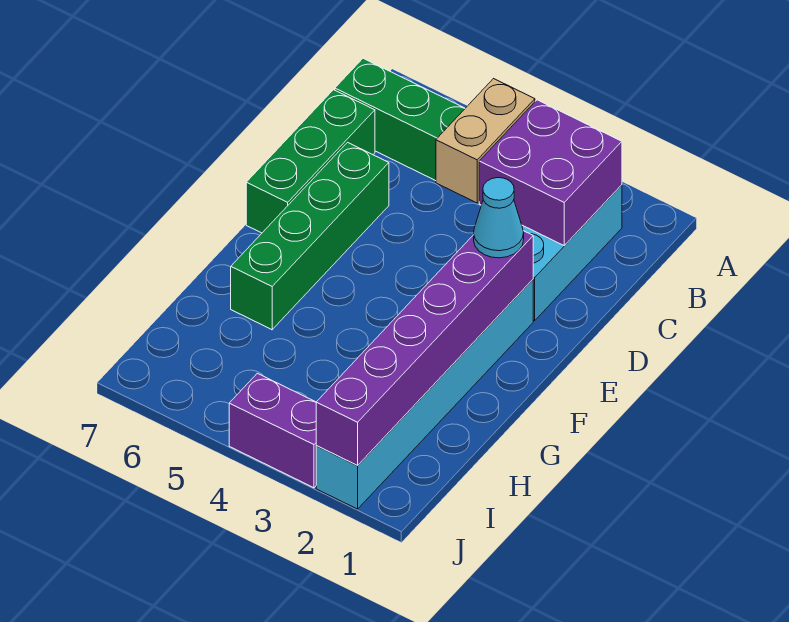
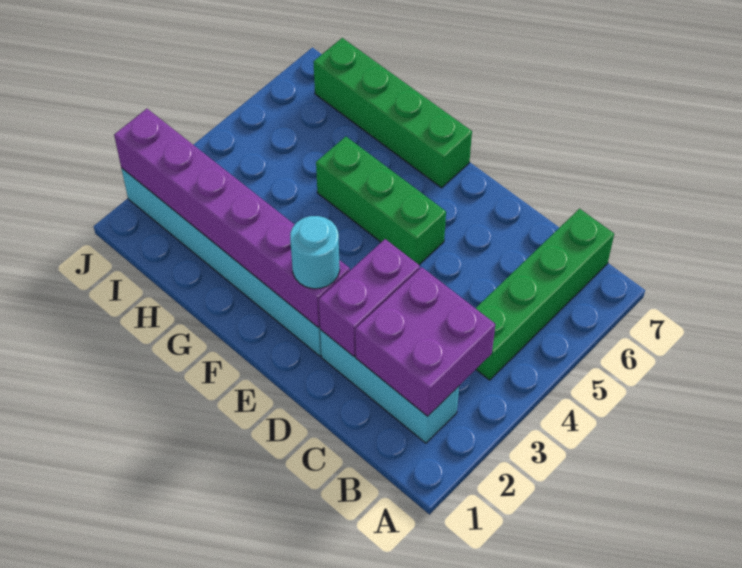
tan brick B4:C4 level 2 -> none
green brick C7:E7 level 1 -> green brick E5:G5 level 1
green brick D6:G6 level 1 -> green brick F7:I7 level 1
cyan cone E2 level 3 -> cyan round brick E2 level 3
purple brick J3:J4 level 1 -> purple brick D2:D3 level 2

